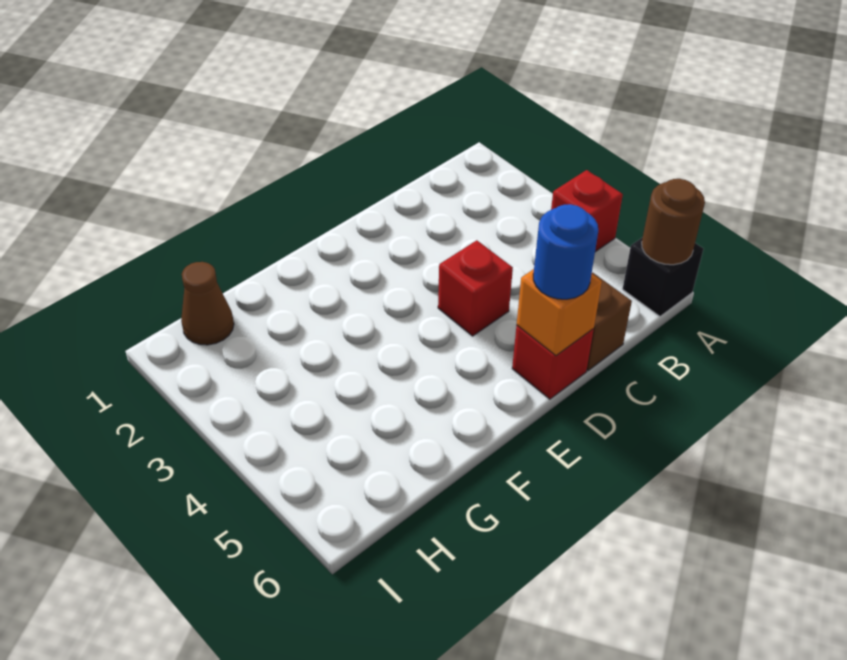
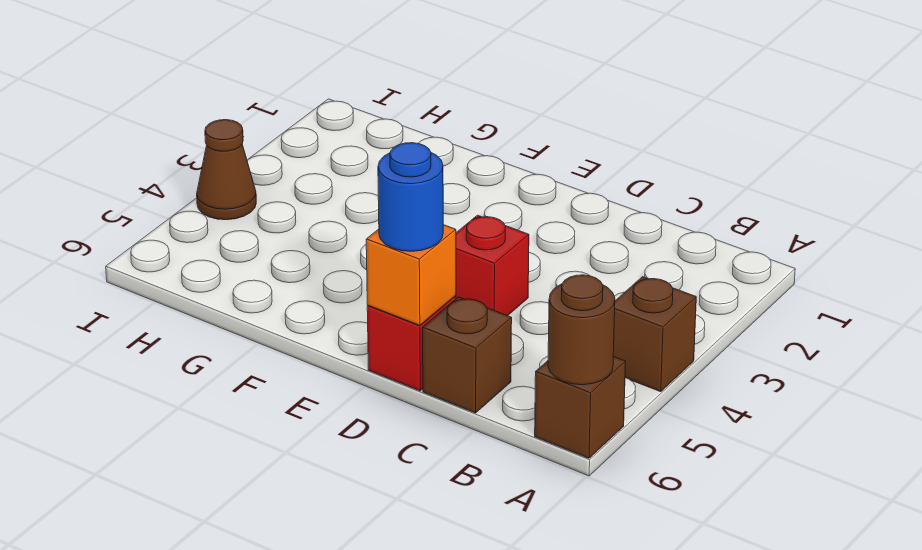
red brick A4 level 1 -> brown brick A4 level 1
black brick A6 level 1 -> brown brick A6 level 1
brown cone H1 level 1 -> brown cone I4 level 1

